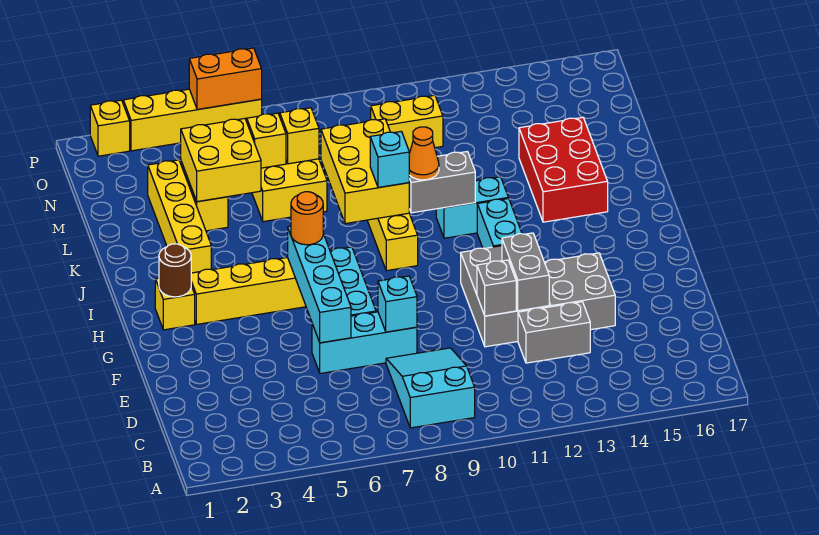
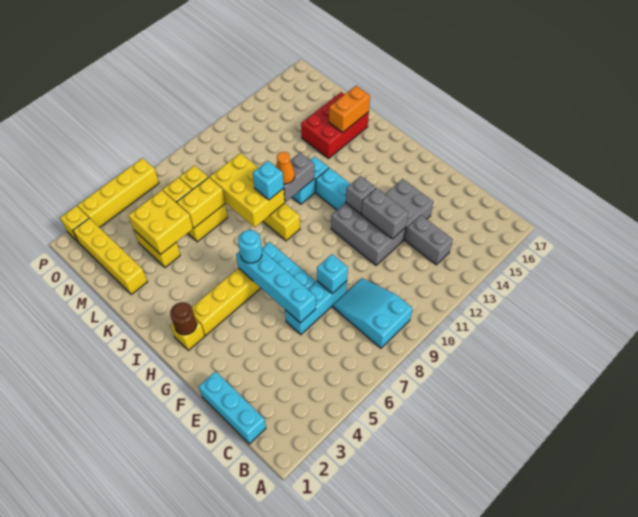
none -> cyan brick C1:E1 level 1
grey brick D12:D13 level 1 -> grey brick C13:D13 level 1
grey brick E11 level 2 -> grey brick G12 level 2
orange round brick H6 level 3 -> cyan round brick H6 level 3
yellow brick J3:M3 level 1 -> yellow brick L2:O2 level 1
red brick J14:L15 level 1 -> red brick K14:L16 level 1
yellow brick N10:N11 level 1 -> yellow brick L6:L7 level 2
orange brick P5:P6 level 2 -> orange brick K15:K16 level 2

